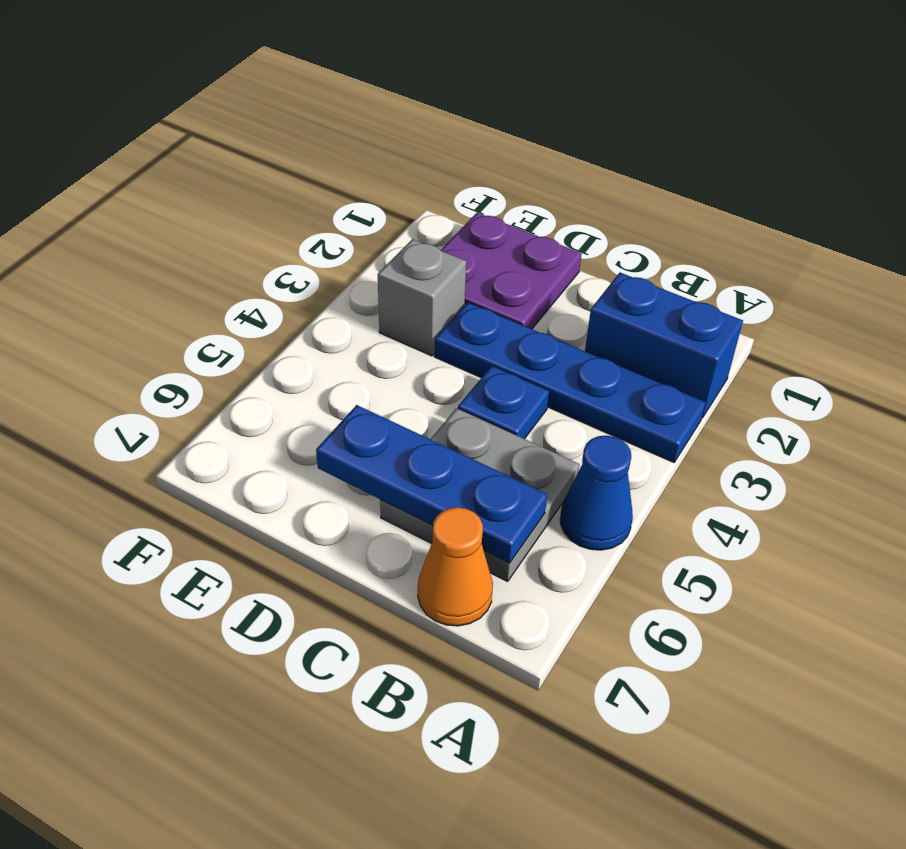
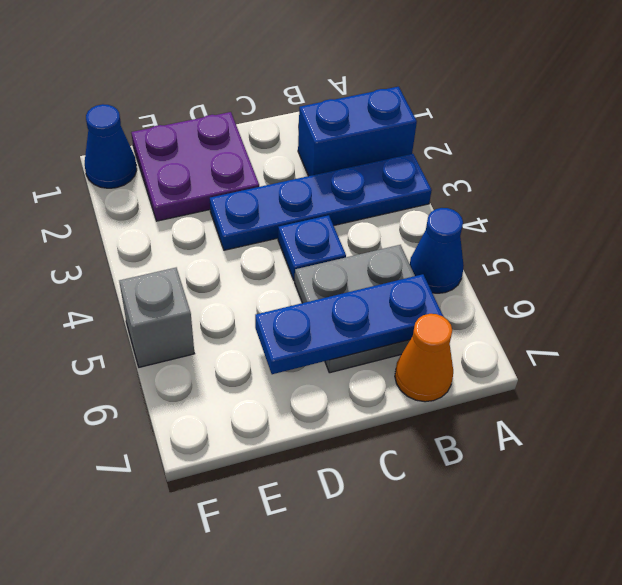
grey brick E3 level 1 -> grey brick F5 level 1
none -> blue cone F1 level 1

